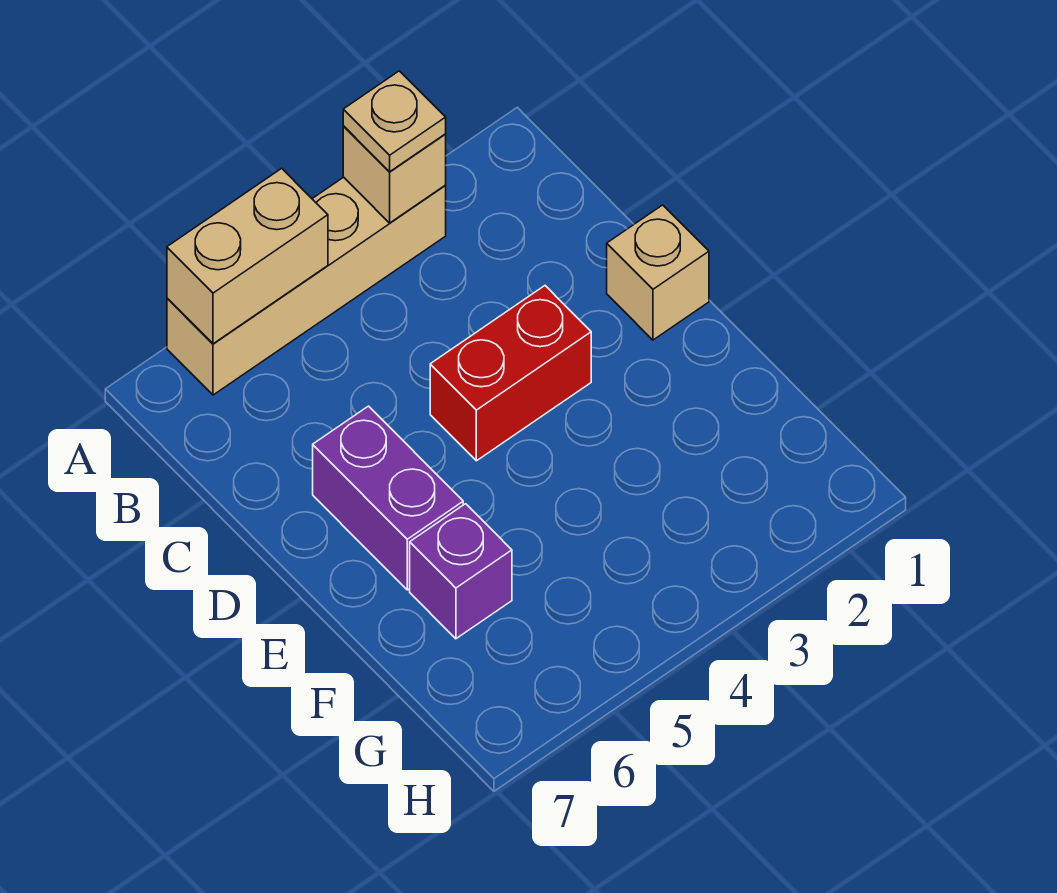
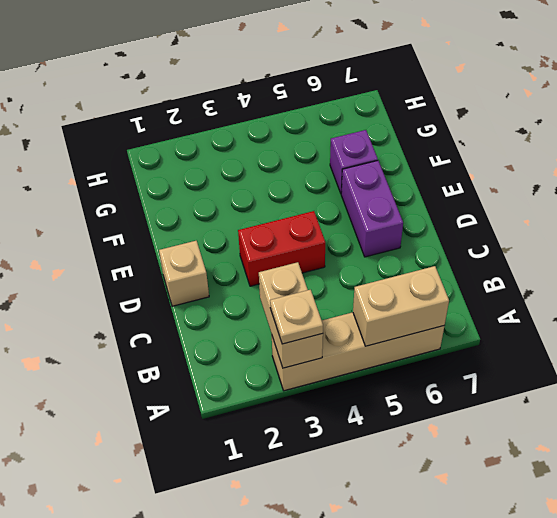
tan brick A3 level 2 -> tan brick A3:B3 level 2

